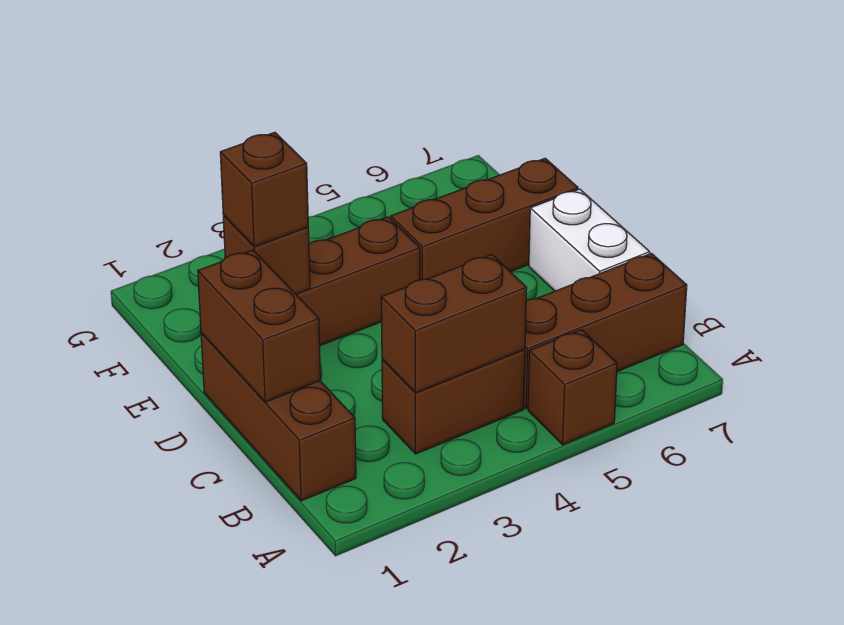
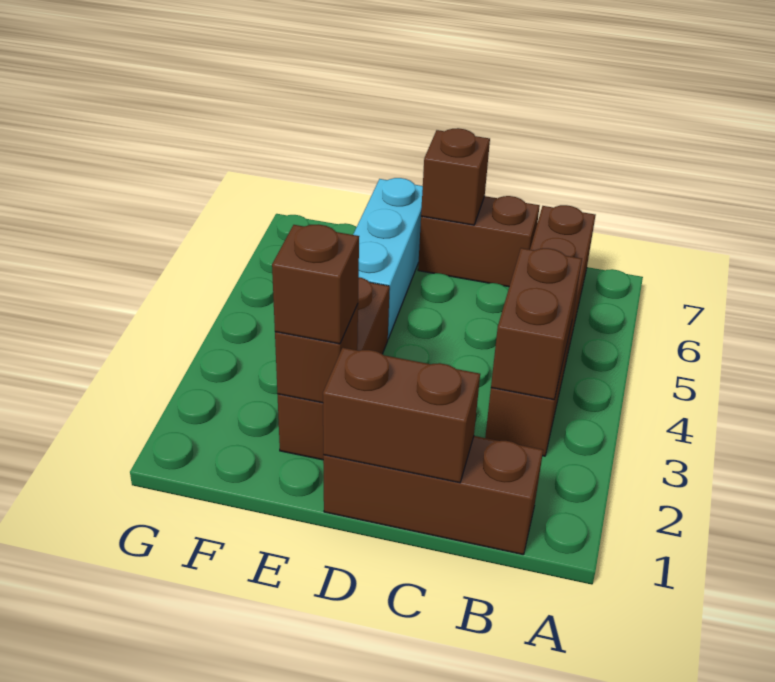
brown brick A5 level 1 -> brown brick D7 level 2
white brick C7:D7 level 1 -> brown brick C7:D7 level 1
brown brick E5:E7 level 1 -> cyan brick E5:E7 level 1

